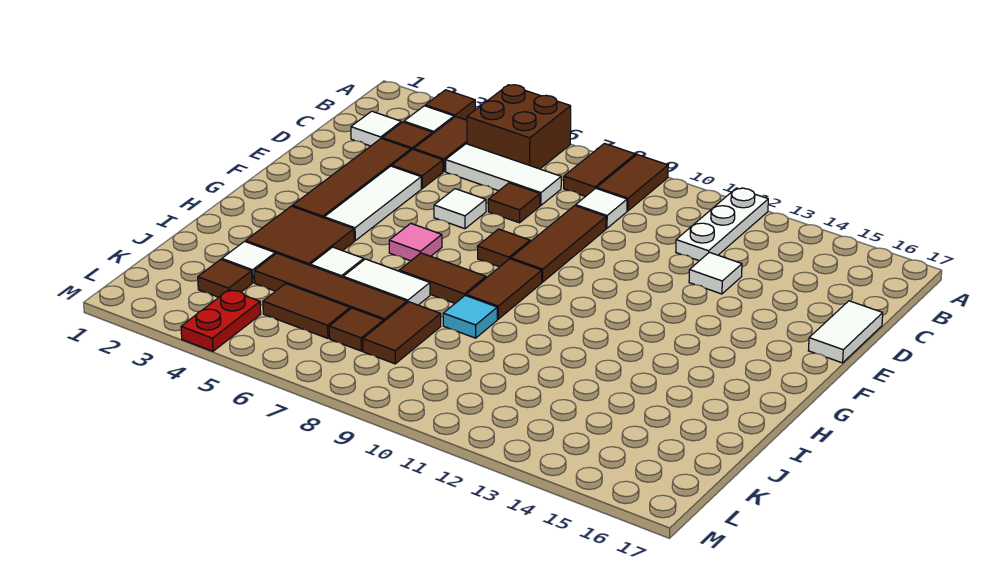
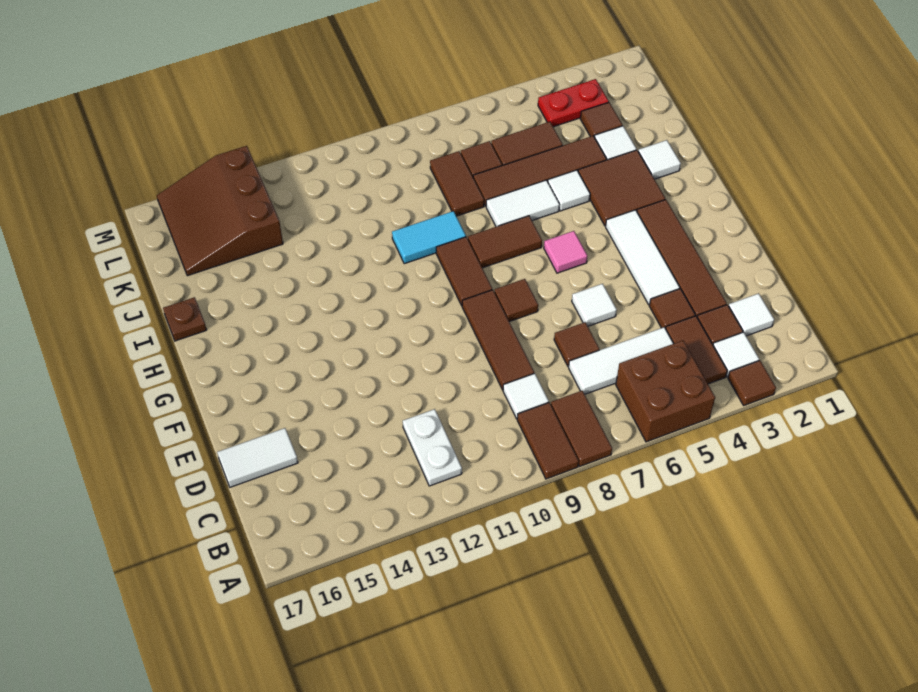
white plate A12:C12 level 1 -> white plate B12:C12 level 1
white tile D13 level 1 -> white tile I2 level 1
white tile D17:E17 level 1 -> white tile D16:D17 level 1
cyan tile I9 level 1 -> cyan tile I9:I10 level 1
none -> brown plate I17 level 1
none -> brown slope K14:M16 level 1 top 14
red plate L4:M4 level 1 -> red plate L3:L4 level 1

